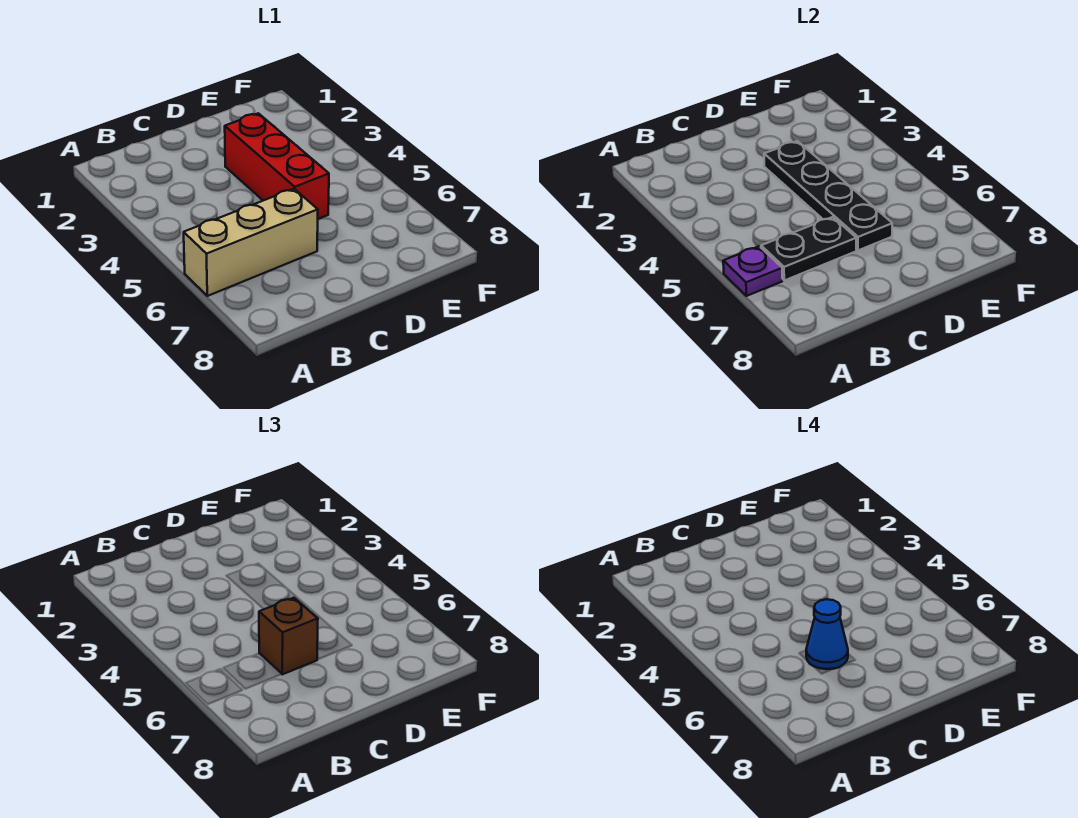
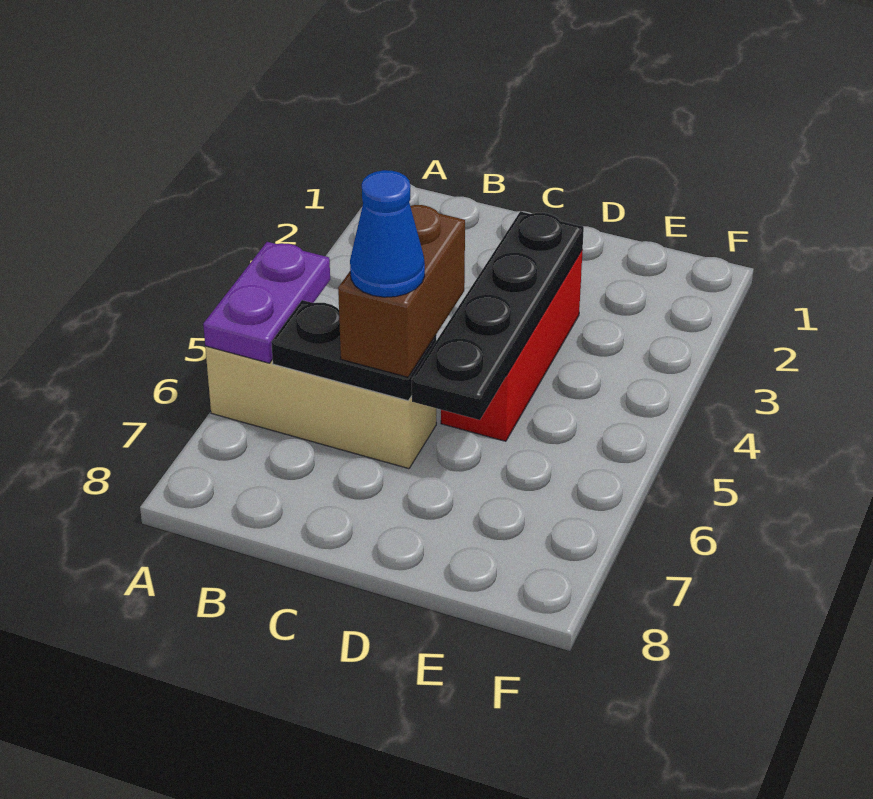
purple plate A6 level 2 -> purple plate A5:A6 level 2
brown brick C6 level 3 -> brown brick C5:C6 level 3

